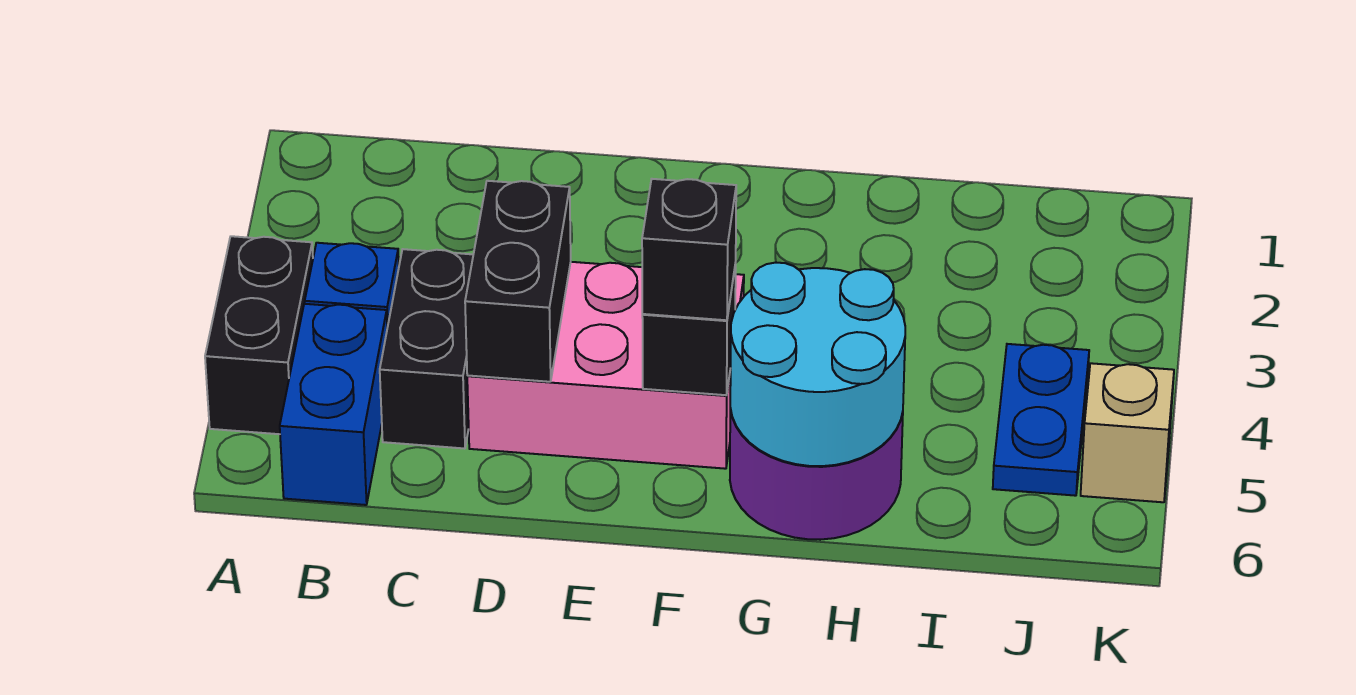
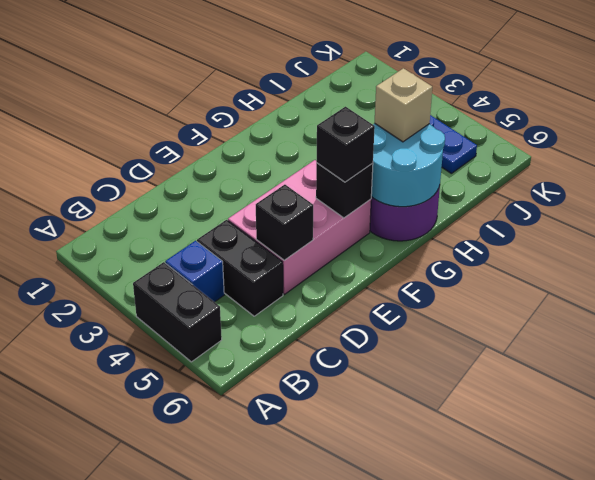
blue brick B5:B6 level 1 -> none
black brick D4:D5 level 2 -> black brick D5 level 2
tan brick K5 level 1 -> tan brick H5 level 3

